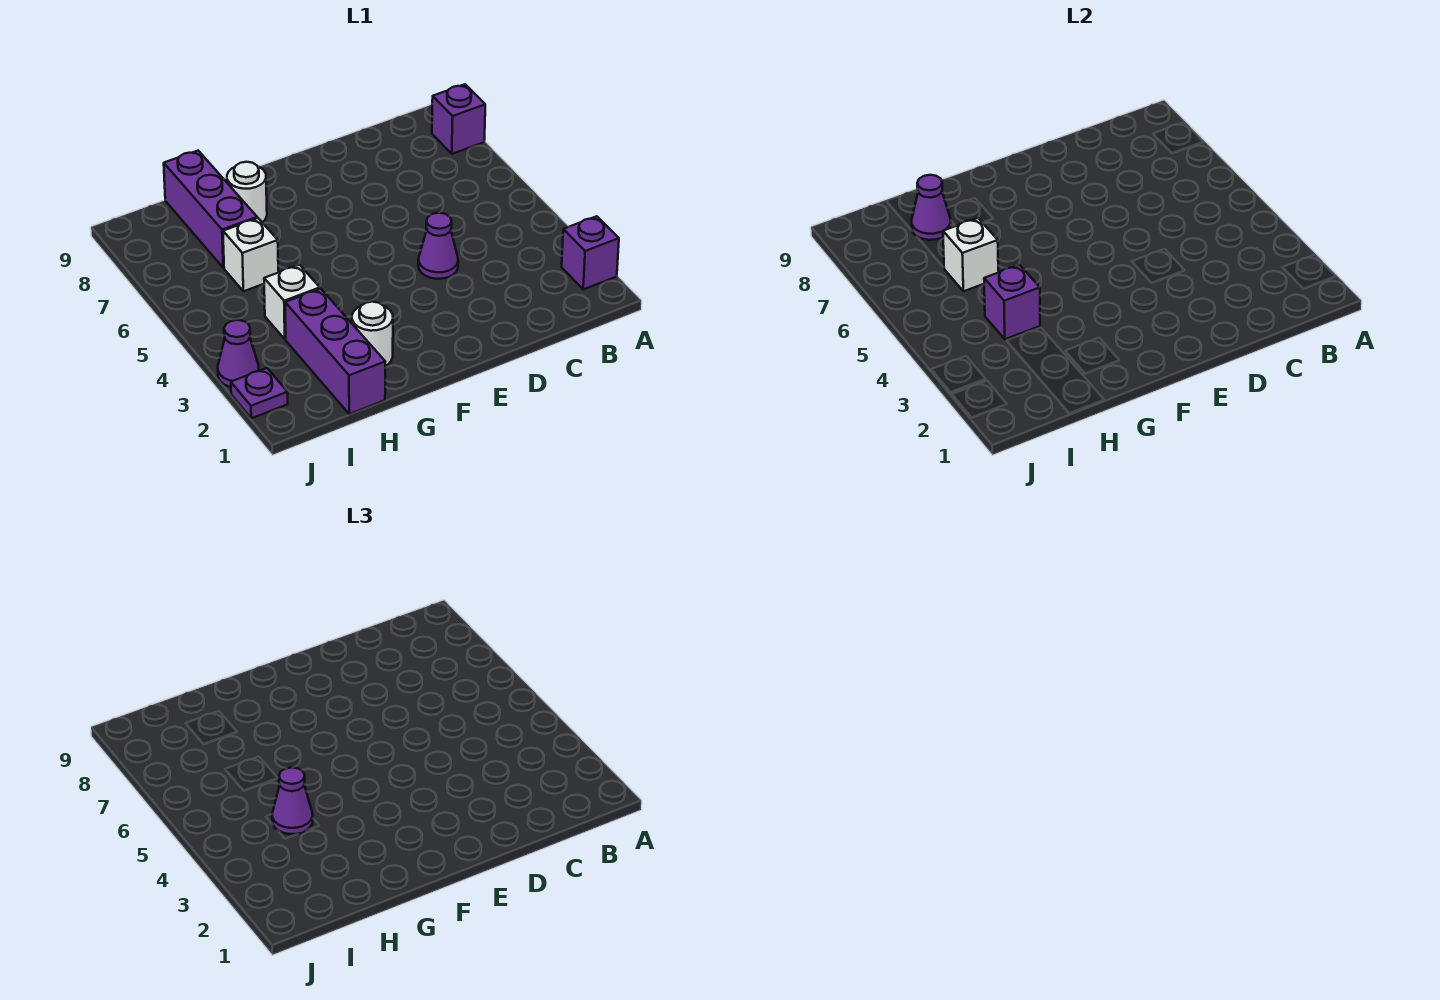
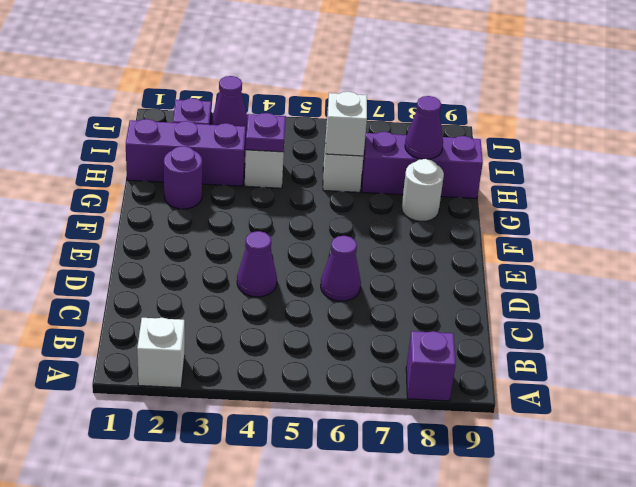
purple brick A2 level 1 -> white brick A2 level 1
white round brick G2 level 1 -> purple round brick G2 level 1
purple brick H4 level 2 -> purple plate H4 level 2
purple cone H4 level 3 -> purple cone D6 level 1

